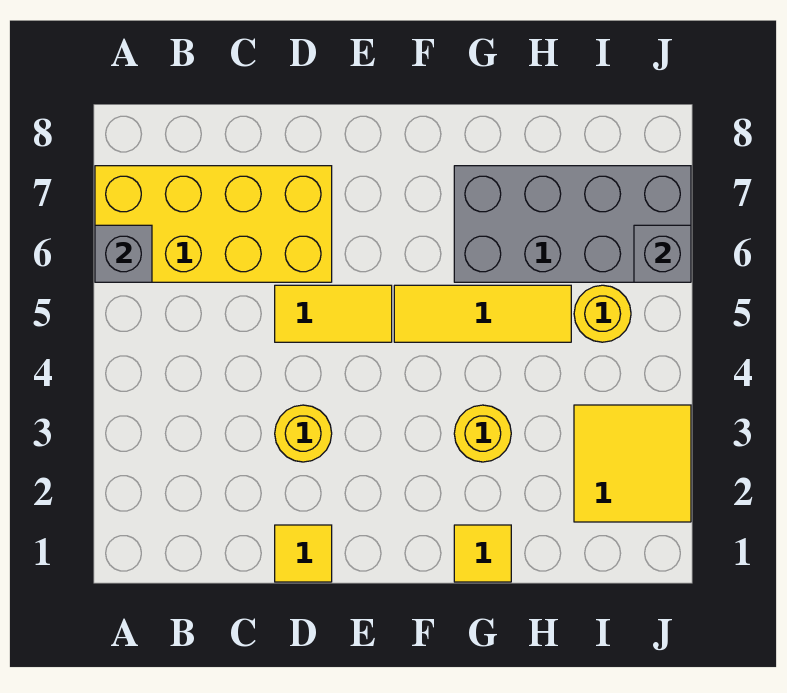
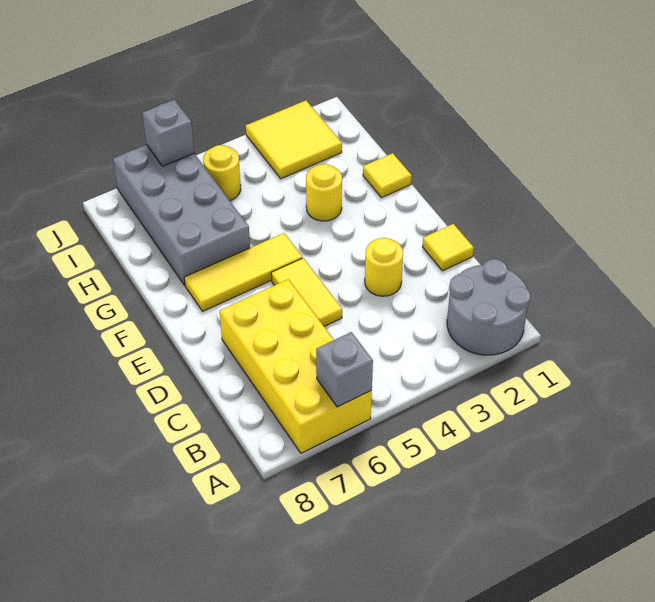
none -> grey round brick A1:B2 level 1
yellow tile F5:H5 level 1 -> yellow tile F5:F7 level 1

